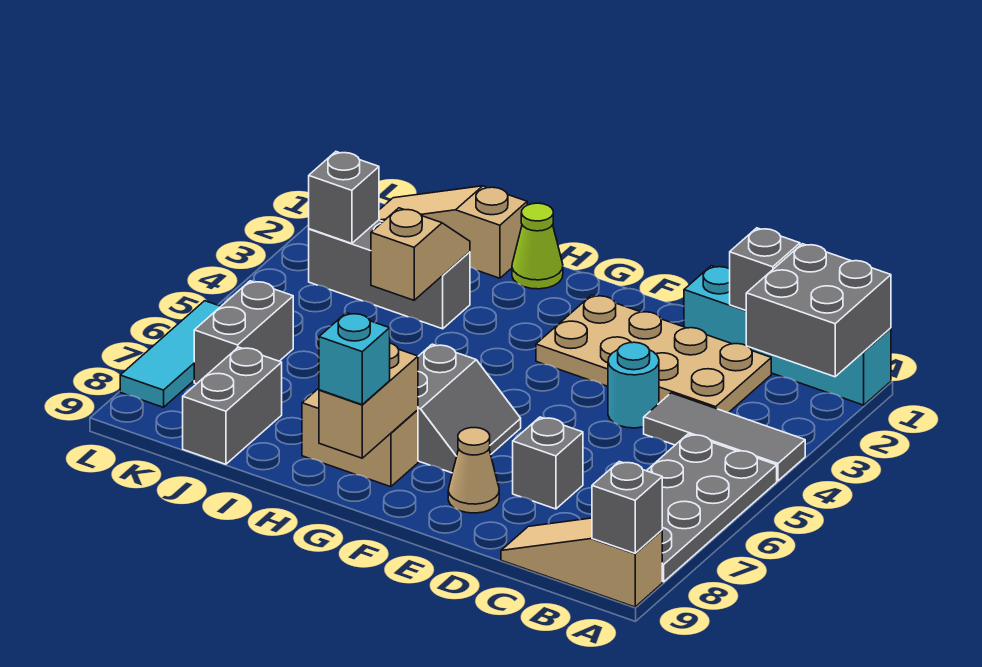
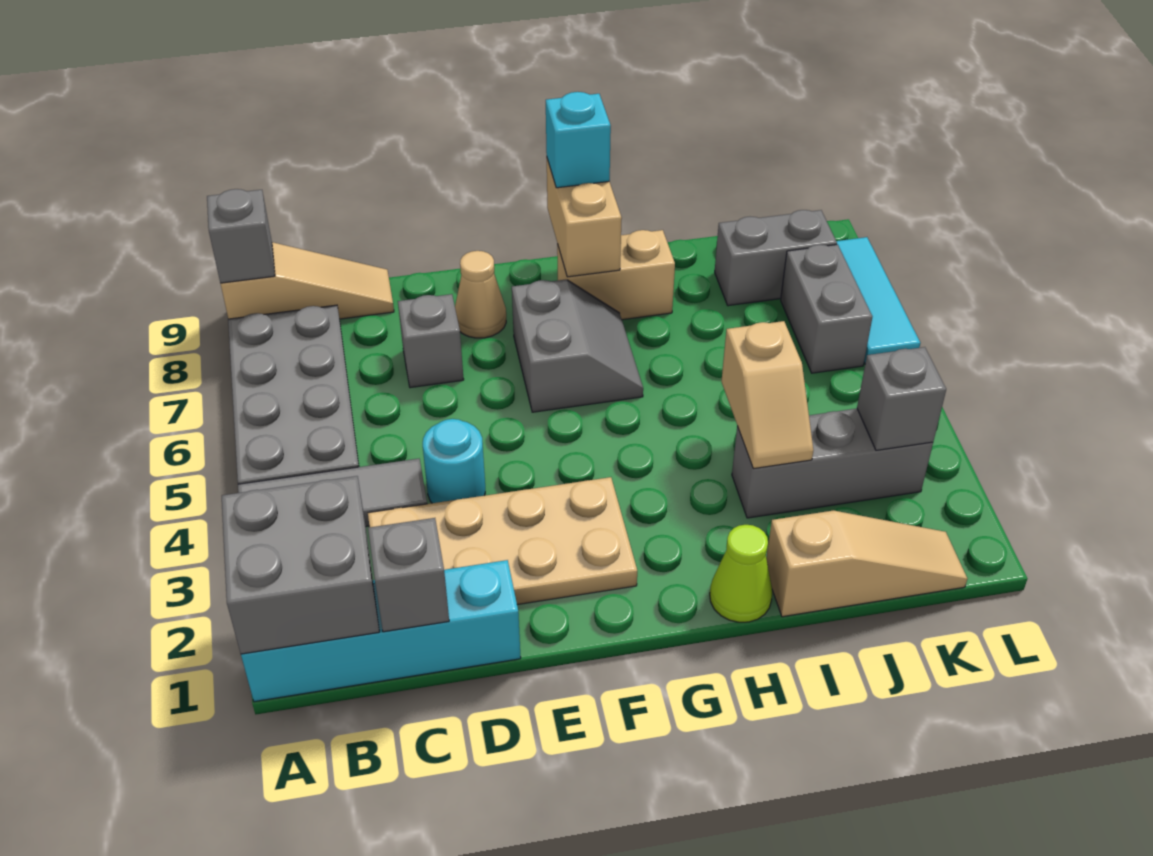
grey slope F6:G7 level 1 top G -> grey slope F6:G7 level 1 top F
grey brick J8:J9 level 1 -> grey brick J8:K8 level 1

